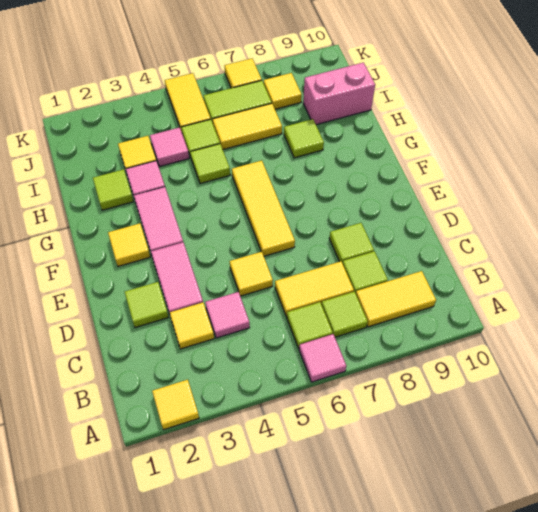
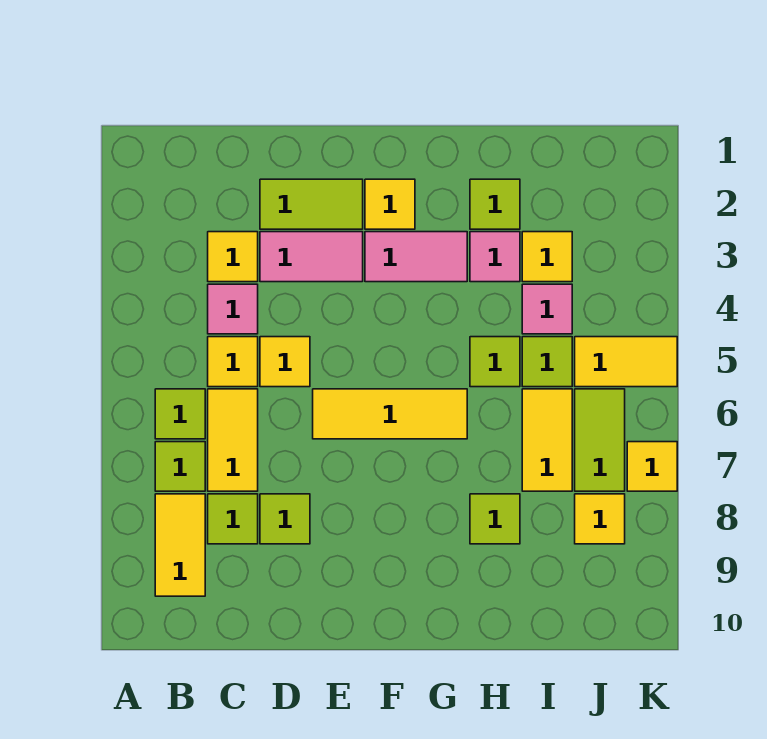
yellow tile A2 level 1 -> yellow tile C5 level 1
pink tile A6 level 1 -> none
lime tile D2 level 1 -> lime tile D2:E2 level 1
pink brick I9:I10 level 1 -> none

